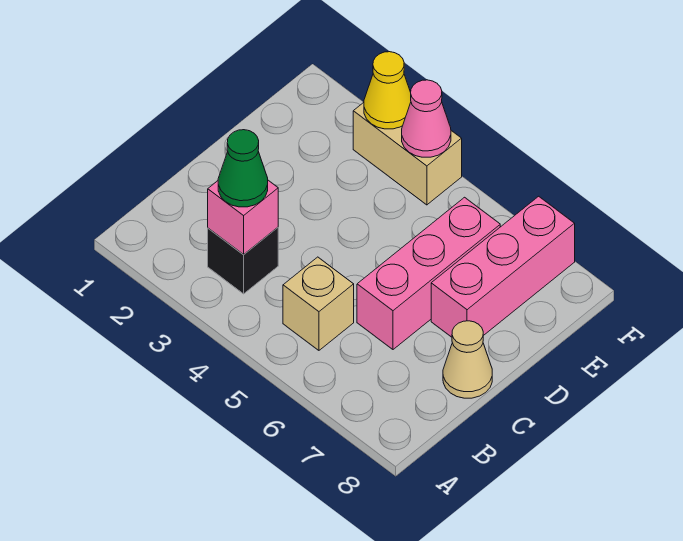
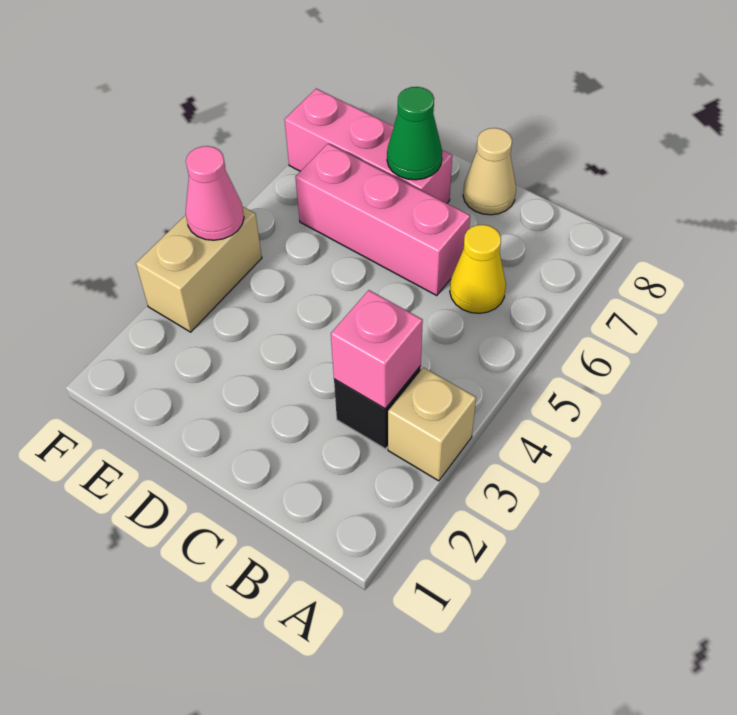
green cone B3 level 3 -> green cone D7 level 2
tan brick B5 level 1 -> tan brick A3 level 1
yellow cone F3 level 2 -> yellow cone B6 level 1

